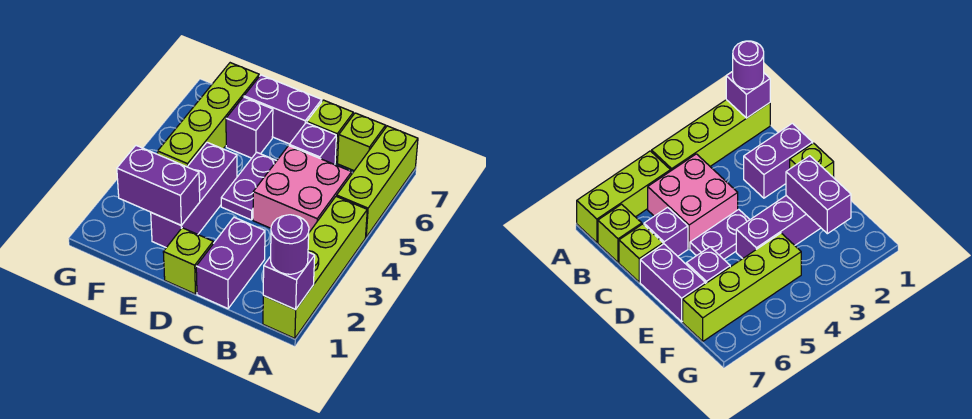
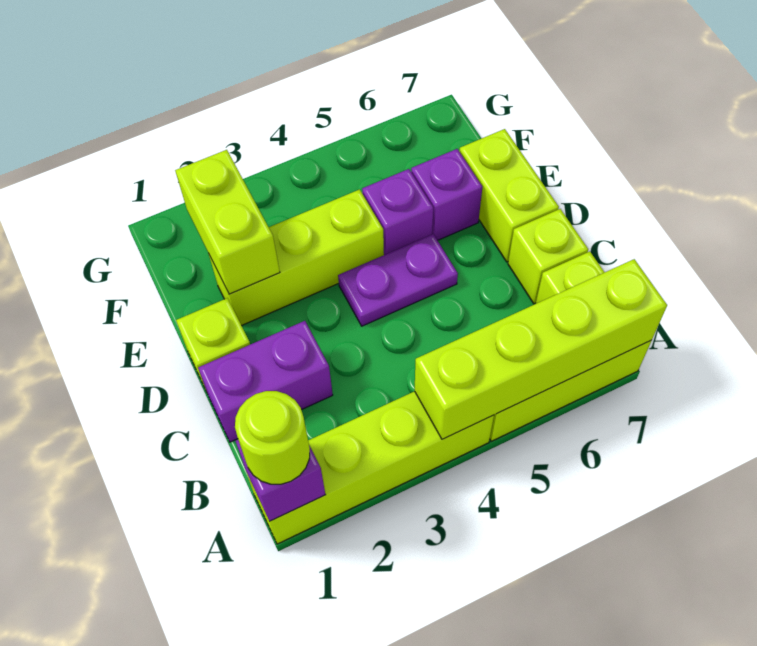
purple round brick A1 level 3 -> lime round brick A1 level 3
pink brick B4:C5 level 1 -> none
purple brick C6 level 1 -> purple brick E5 level 1
purple brick D7:E7 level 1 -> lime brick D7:E7 level 1
purple brick E2:E4 level 1 -> lime brick E2:E4 level 1
purple brick E2:F2 level 2 -> lime brick E2:F2 level 2
lime brick F4:F7 level 1 -> lime brick A4:A7 level 2

